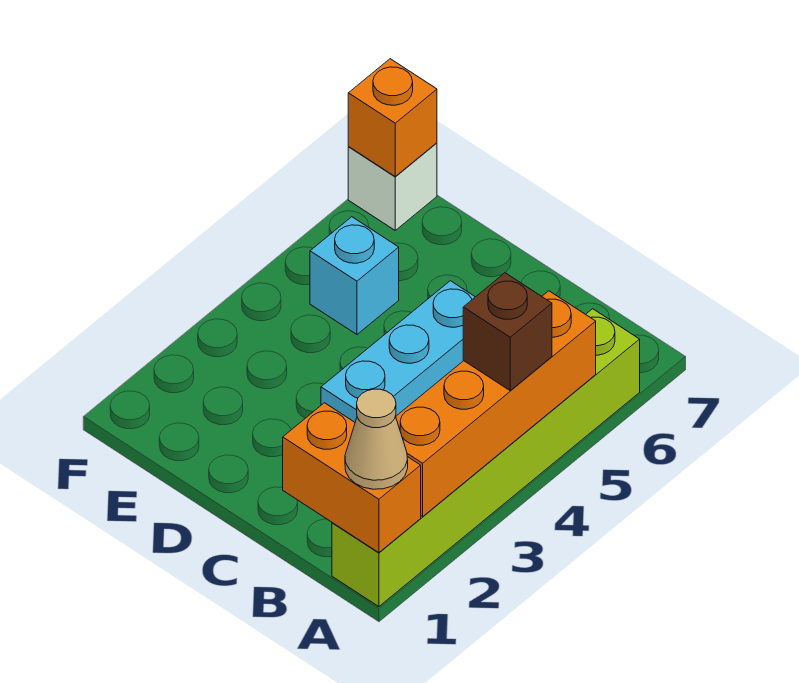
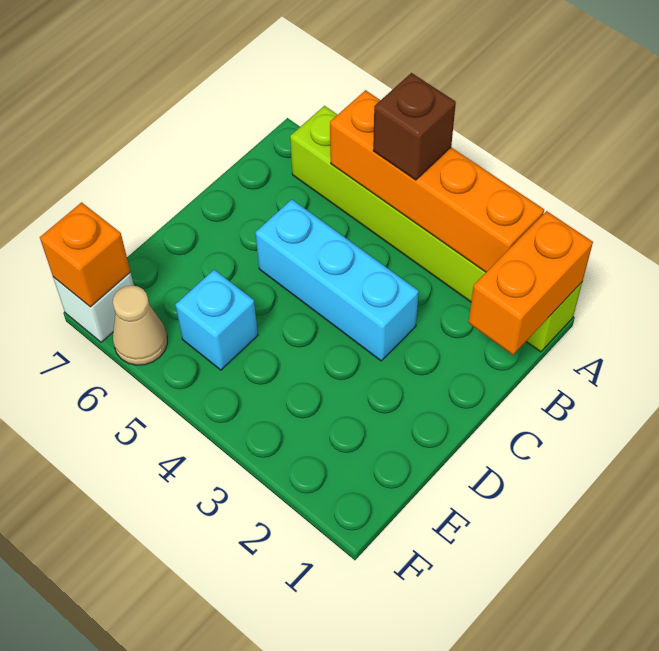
tan cone A1 level 3 -> tan cone F6 level 1

